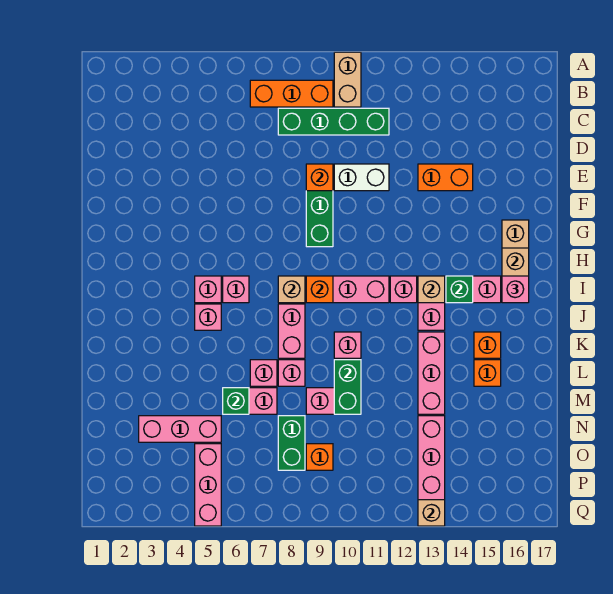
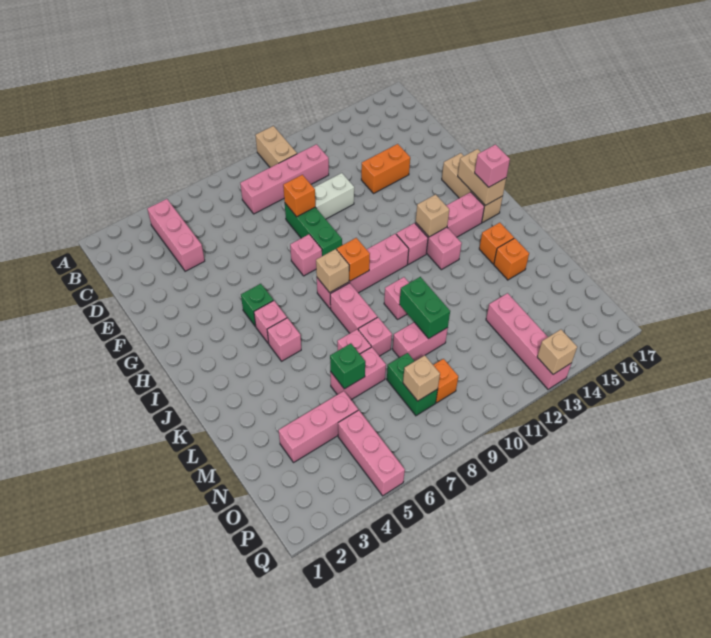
orange brick B7:B9 level 1 -> none
green brick C8:C11 level 1 -> pink brick C8:C11 level 1
pink brick I6 level 1 -> pink brick G8 level 1
green brick I14 level 2 -> green brick H5 level 1
pink brick K13:M13 level 1 -> pink brick B4:D4 level 1
none -> tan brick O8 level 2

